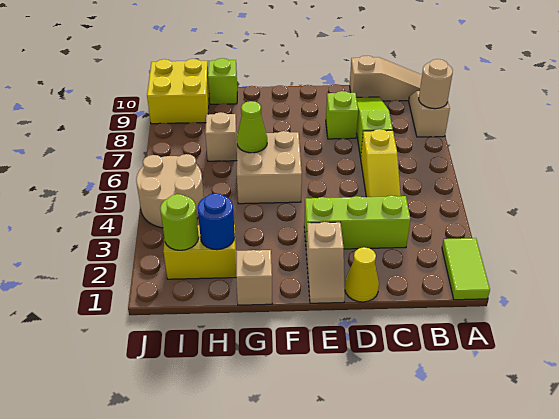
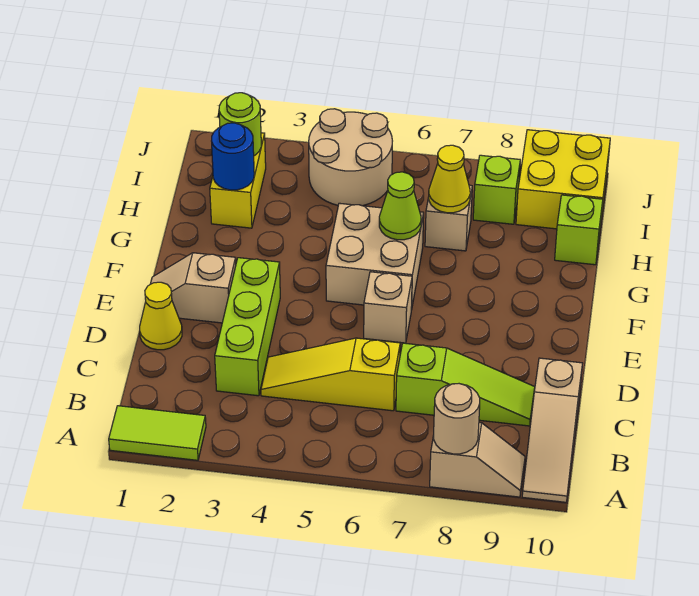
lime brick D8 level 1 -> lime brick I8 level 1
tan brick G1 level 1 -> tan brick E6 level 1
none -> yellow cone H7 level 2

